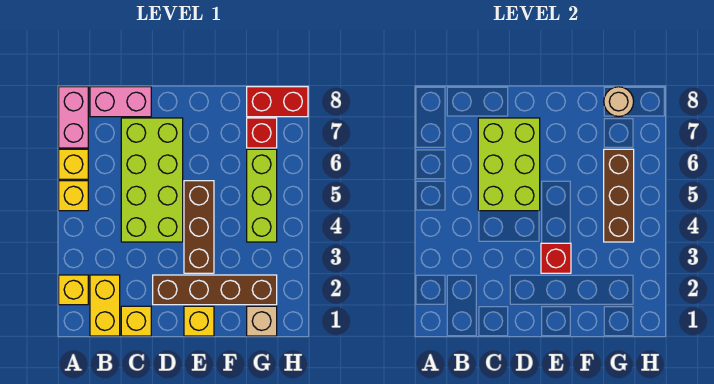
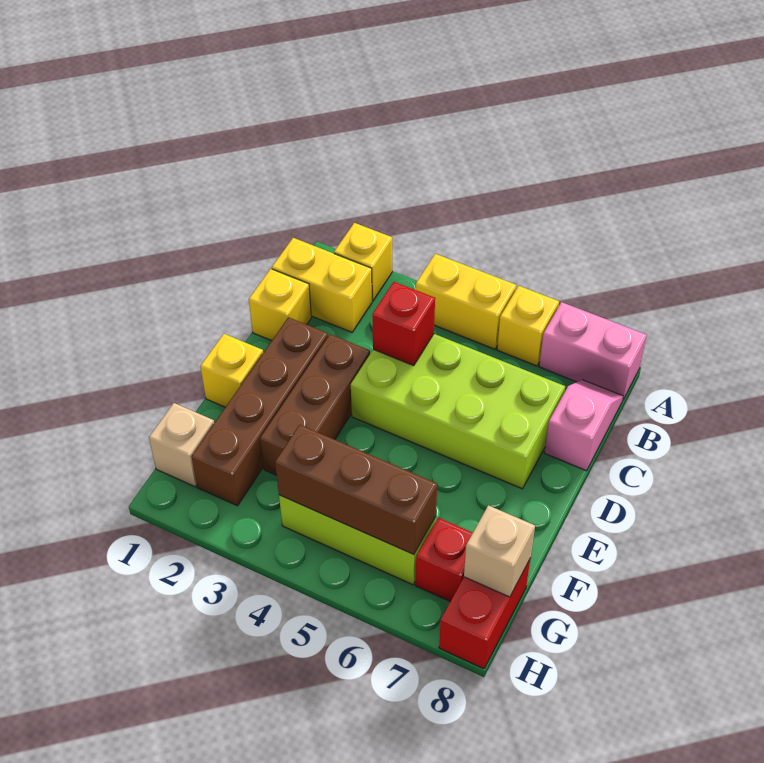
yellow brick A5 level 1 -> yellow brick A4:A5 level 1
pink brick B8:C8 level 1 -> pink slope B8:C8 level 1 top C
lime brick C5:D7 level 2 -> none
brown brick E3:E5 level 1 -> brown brick D3:F3 level 1
red brick E3 level 2 -> red brick C4 level 2
tan round brick G8 level 2 -> tan brick G8 level 2

